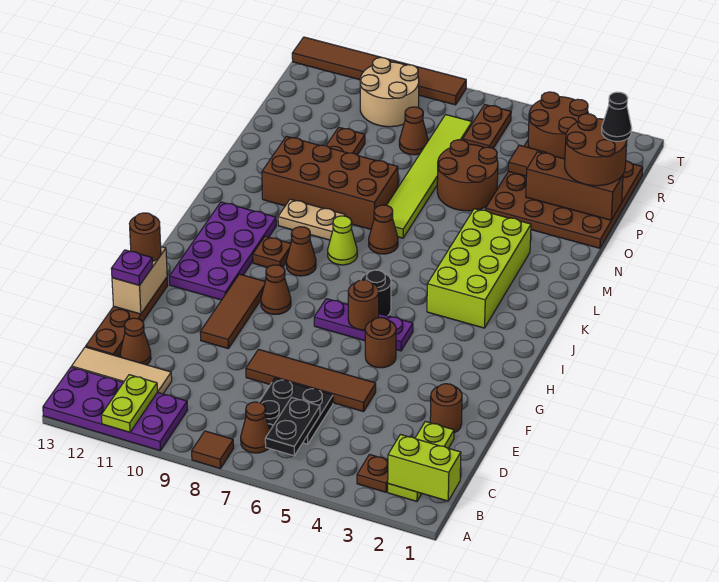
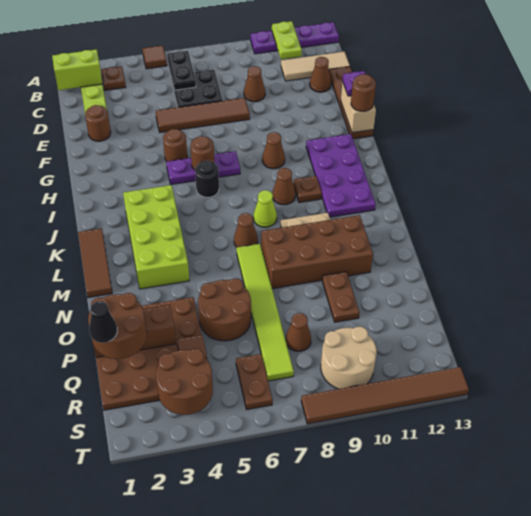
brown tile A8 level 1 -> brown tile A5 level 1
purple plate A10:B13 level 1 -> purple plate A10:A13 level 1
brown cone B7 level 1 -> brown cone D9 level 1
brown tile F10:H10 level 1 -> brown tile K1:M1 level 1

